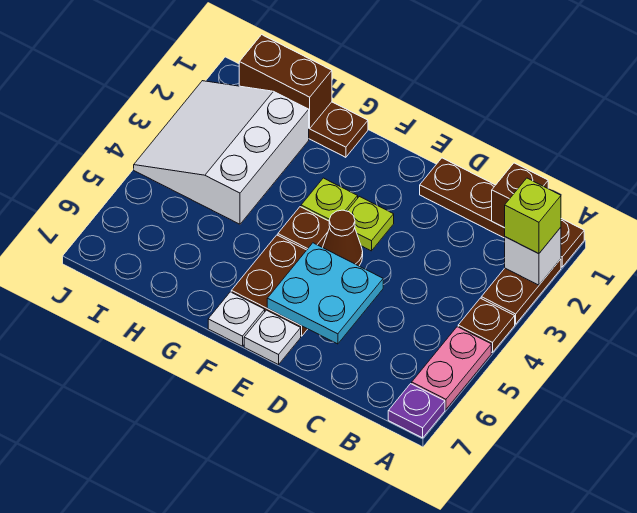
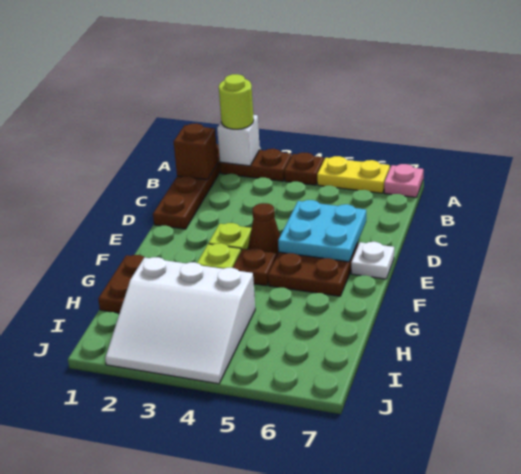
lime brick A2 level 3 -> lime round brick A2 level 3
pink plate A5:A6 level 1 -> yellow plate A5:A6 level 1
purple plate A7 level 1 -> pink plate A7 level 1
white plate F7 level 1 -> none
brown brick H1:I1 level 2 -> none

